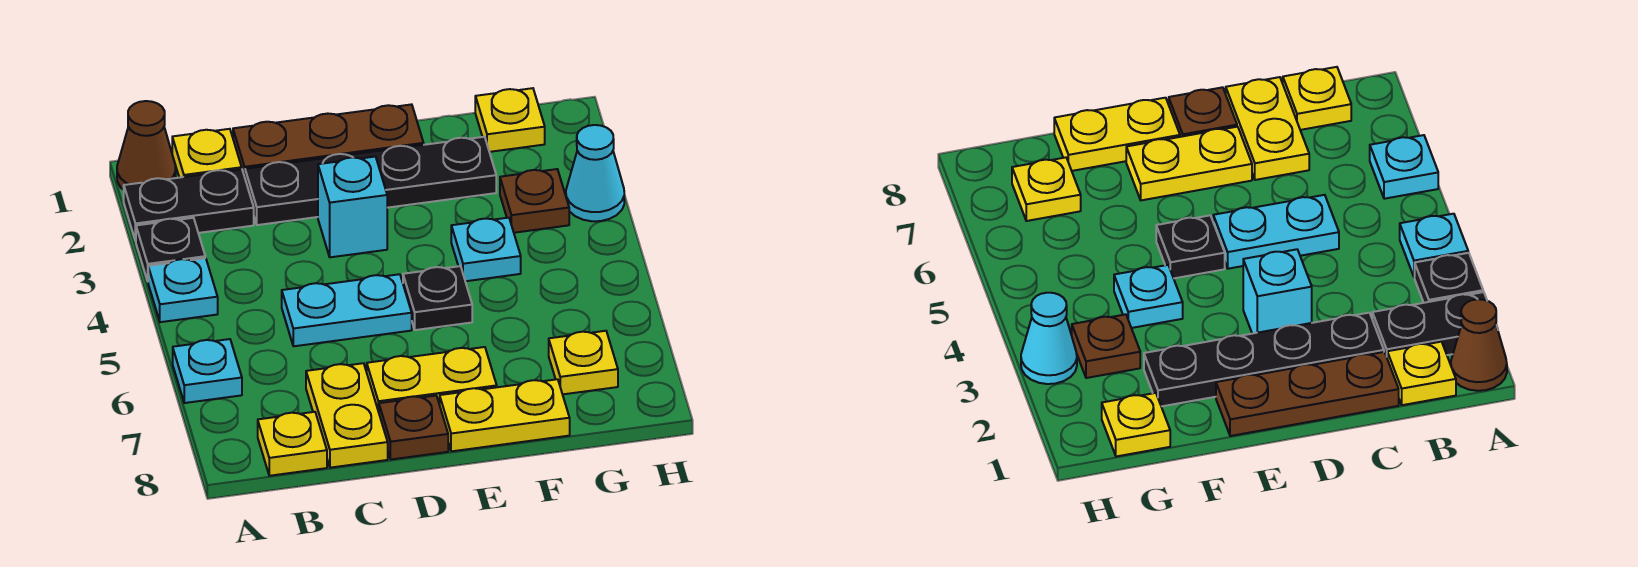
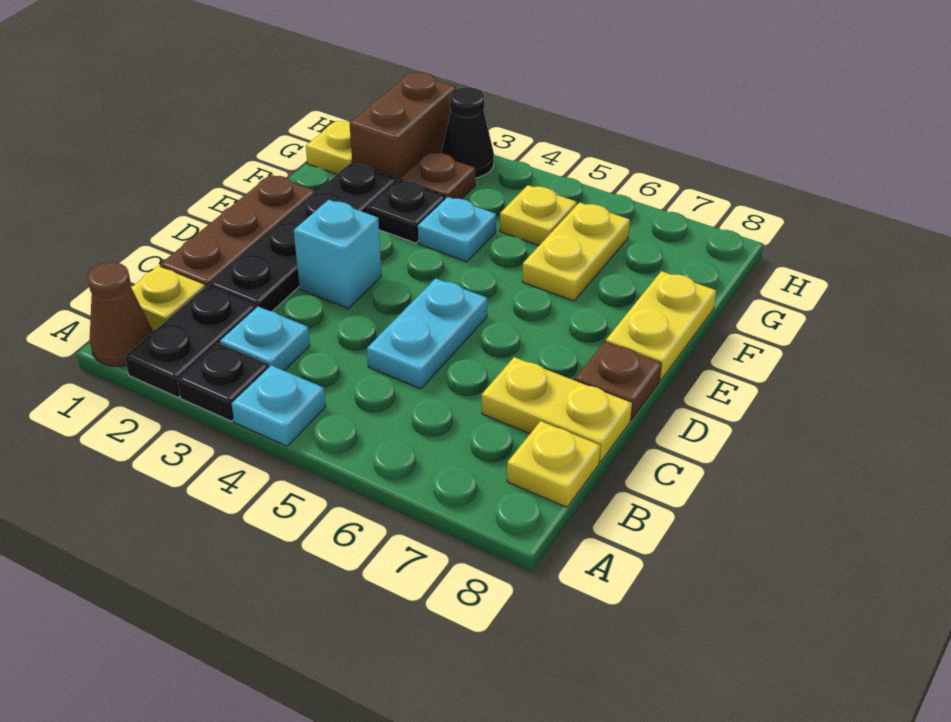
cyan plate A6 level 1 -> cyan plate B3 level 1
yellow plate D7:E7 level 1 -> yellow plate F6:G6 level 1
black plate E5 level 1 -> black plate F3 level 1
none -> brown brick G2:H2 level 1
yellow plate G7 level 1 -> yellow plate G5 level 1
cyan cone H3 level 1 -> black cone H3 level 1

